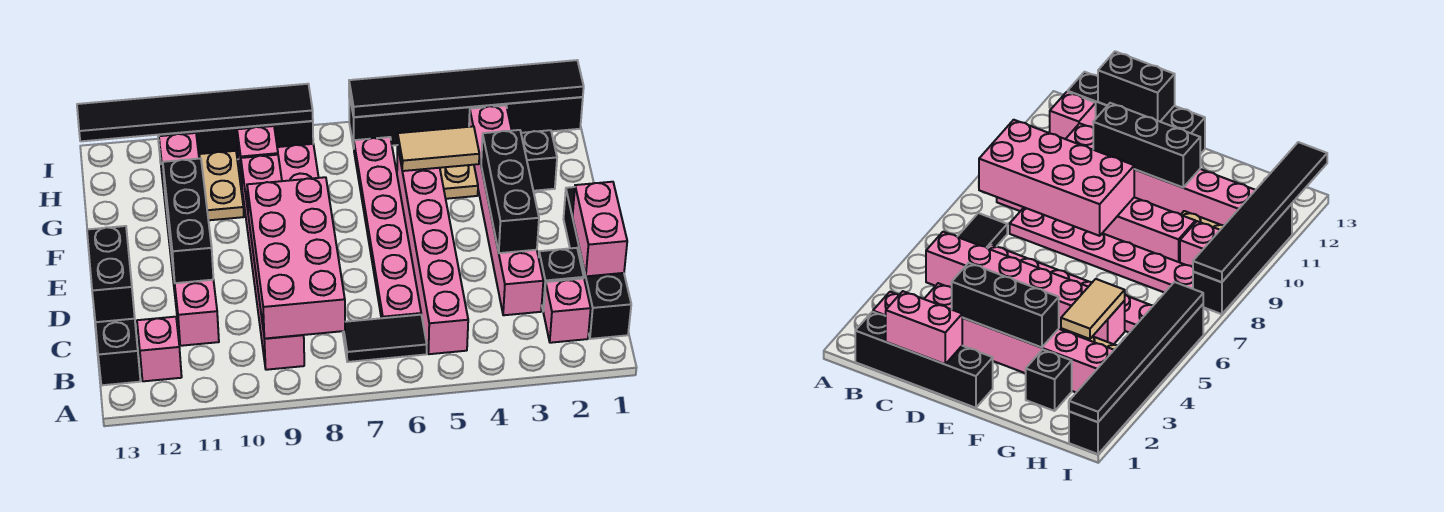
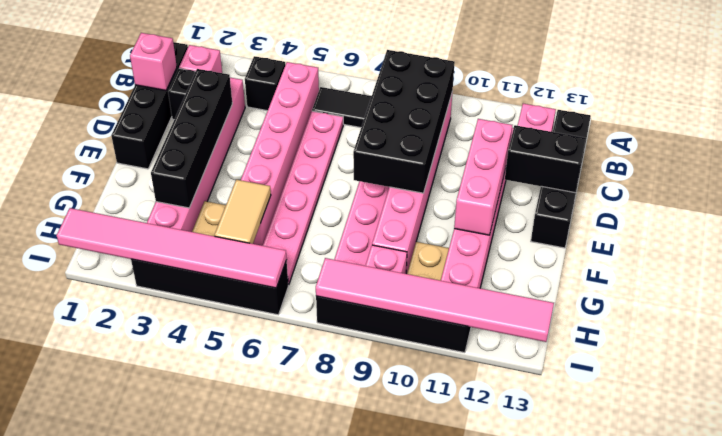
pink brick B8:E9 level 2 -> black brick B8:E9 level 2
pink brick C1:D1 level 2 -> pink brick C1 level 2
black brick C13:D13 level 2 -> black brick D12:D13 level 2
black brick D3:F3 level 2 -> black brick D3:G3 level 2
black brick D11:F11 level 2 -> pink brick D11:F11 level 2
black brick G2 level 1 -> black brick B4 level 1
tan tile G4:G5 level 2 -> tan tile G5:H5 level 2
black brick I1:I6 level 1 -> black brick I3:I6 level 1
black tile I1:I6 level 2 -> pink tile I1:I6 level 2
black tile I8:I13 level 2 -> pink tile I8:I13 level 2

